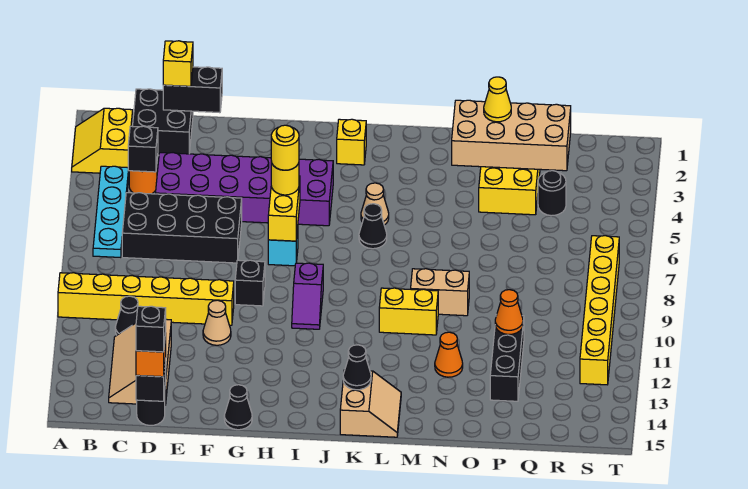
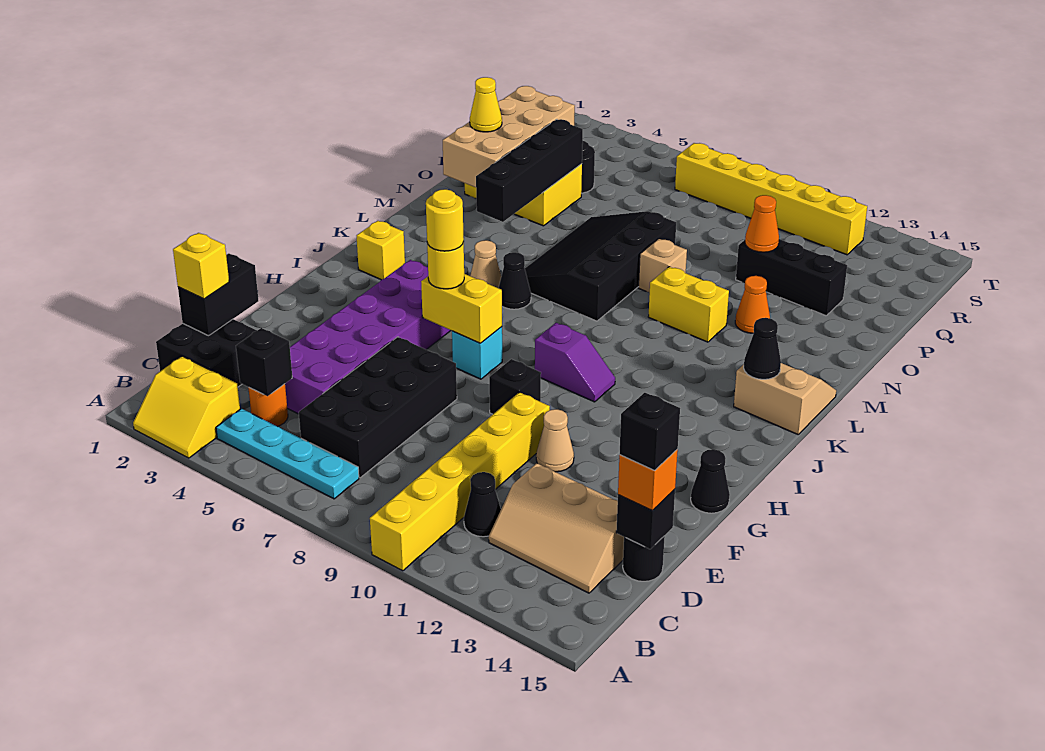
none -> black slope L6:O8 level 1 top 8
yellow brick L10:M10 level 1 -> yellow brick M10:M11 level 1
none -> black brick M4:P4 level 2
tan brick M9:N9 level 1 -> tan brick N9 level 1

